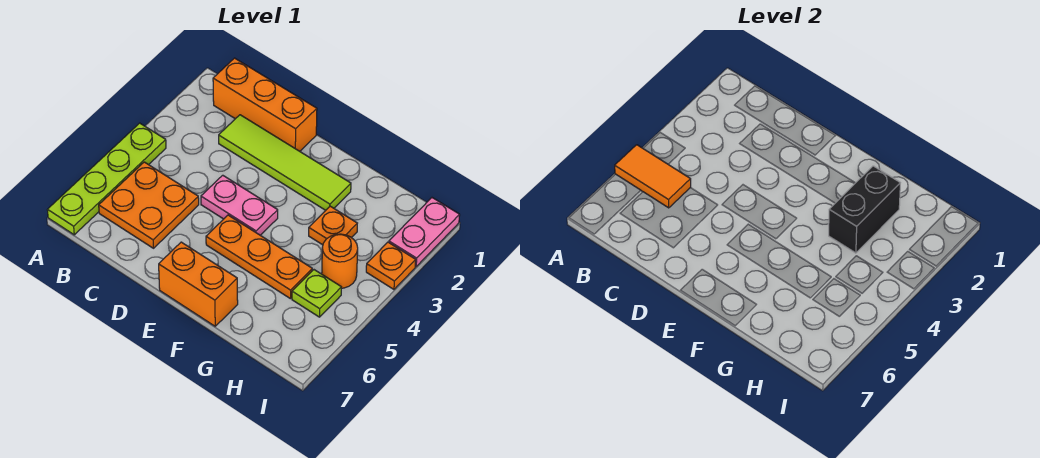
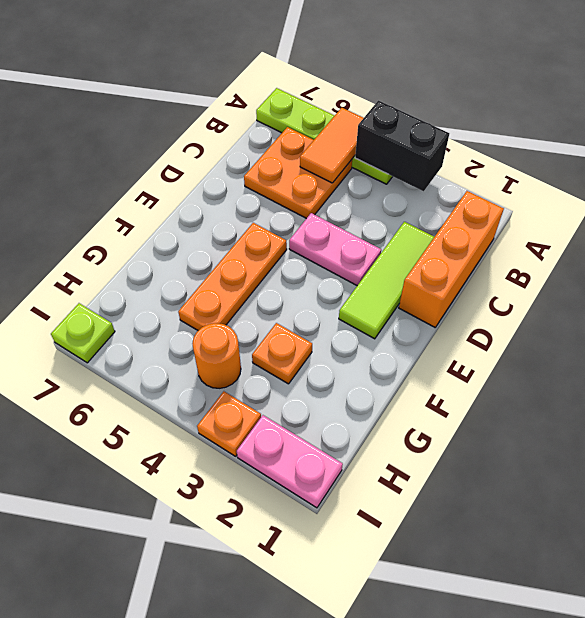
lime tile C2:F2 level 1 -> lime tile C2:E2 level 1
pink plate D4:E4 level 1 -> pink plate D3:D4 level 1
orange brick E7:F7 level 1 -> none
black brick G2:G3 level 2 -> black brick A3:A4 level 2
lime plate H5 level 1 -> lime plate I7 level 1

